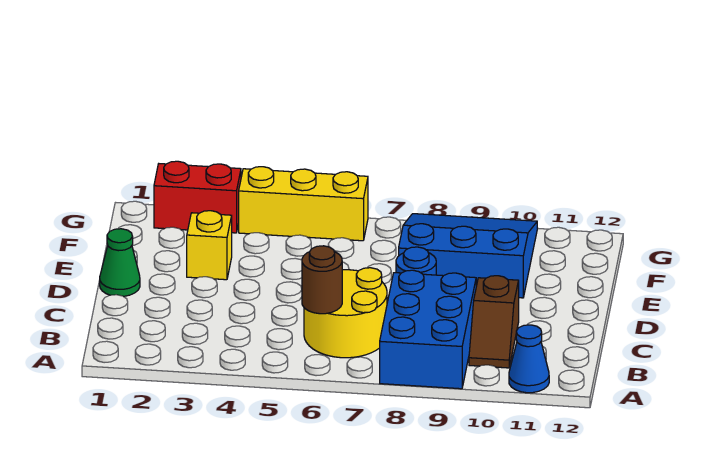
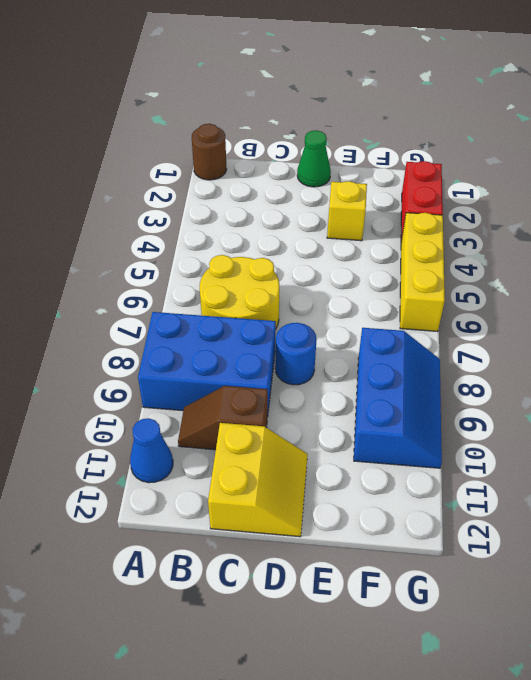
brown round brick B6 level 2 -> brown round brick A1 level 1
none -> yellow slope C11:D12 level 1 top C
blue slope E8:G10 level 1 top E -> blue slope F8:G10 level 1 top F

